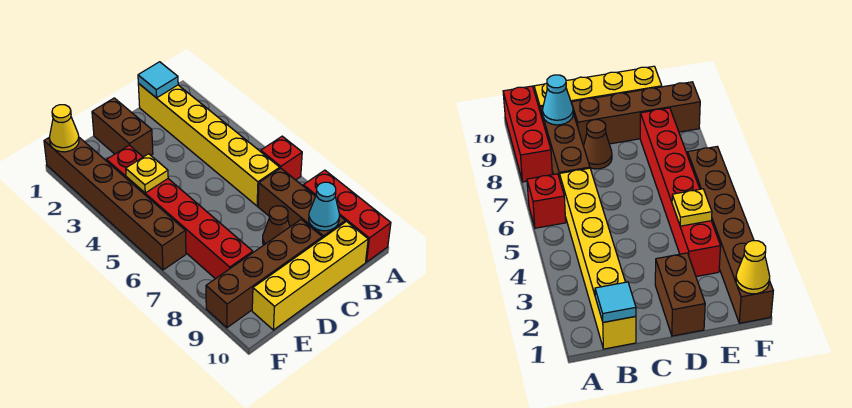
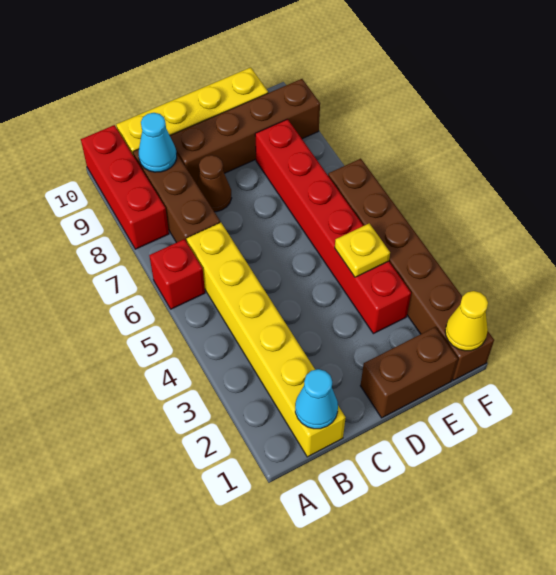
cyan tile B1 level 2 -> cyan cone B1 level 2
brown brick D1:D2 level 1 -> brown brick D1:E1 level 1

